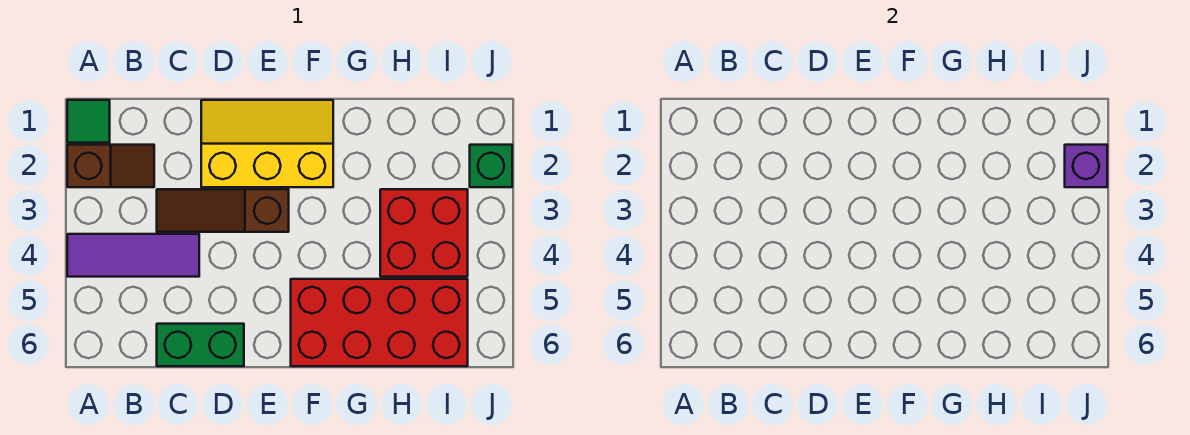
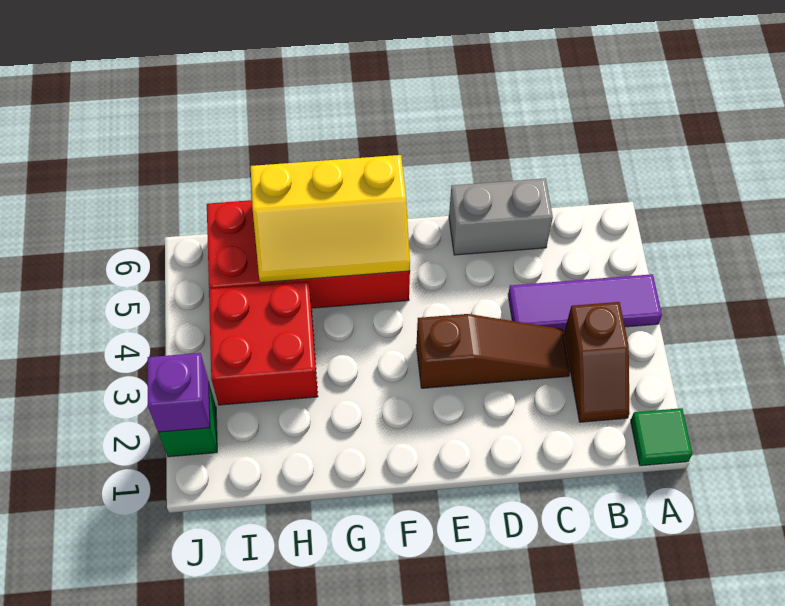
brown slope A2:B2 level 1 top A -> brown slope B2:B3 level 1 top 3
green brick C6:D6 level 1 -> grey brick C6:D6 level 1
yellow slope D1:F2 level 1 top 2 -> yellow slope F5:H6 level 2 top 6

